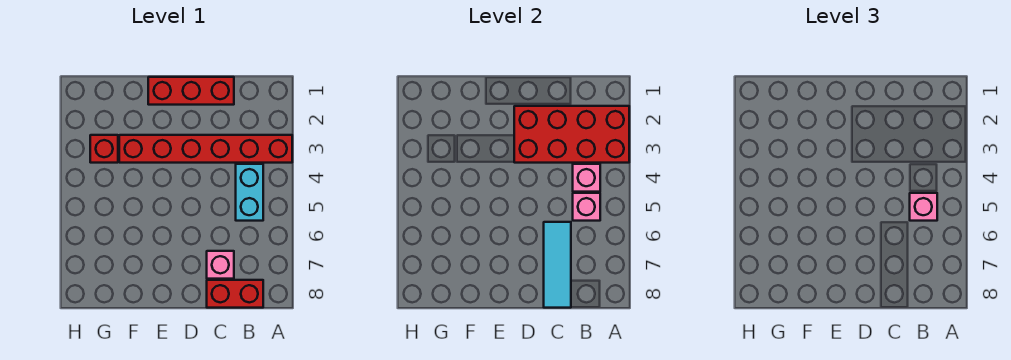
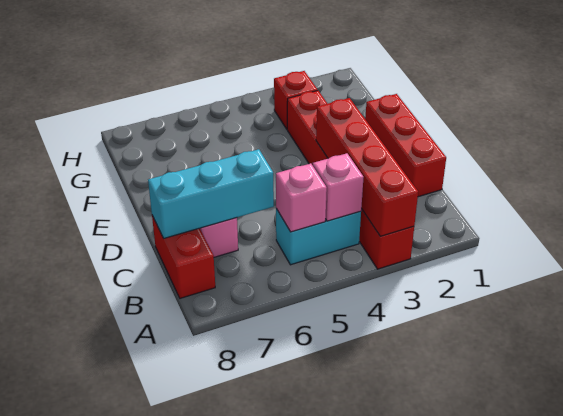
red brick A2:D3 level 2 -> red brick A3:D3 level 2
pink brick B5 level 3 -> none
cyan tile C6:C8 level 2 -> cyan brick C6:C8 level 2

